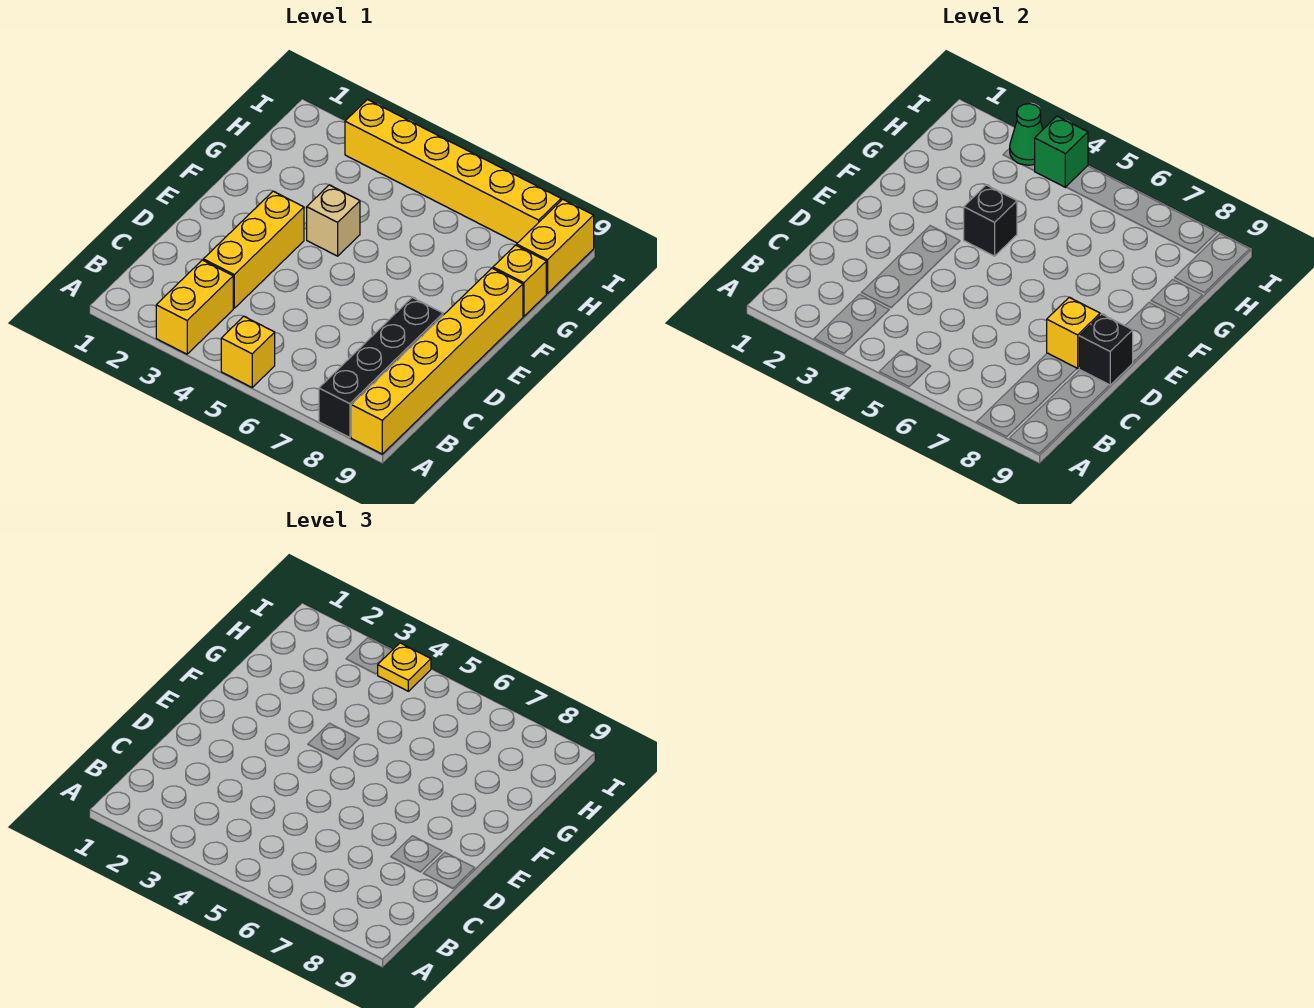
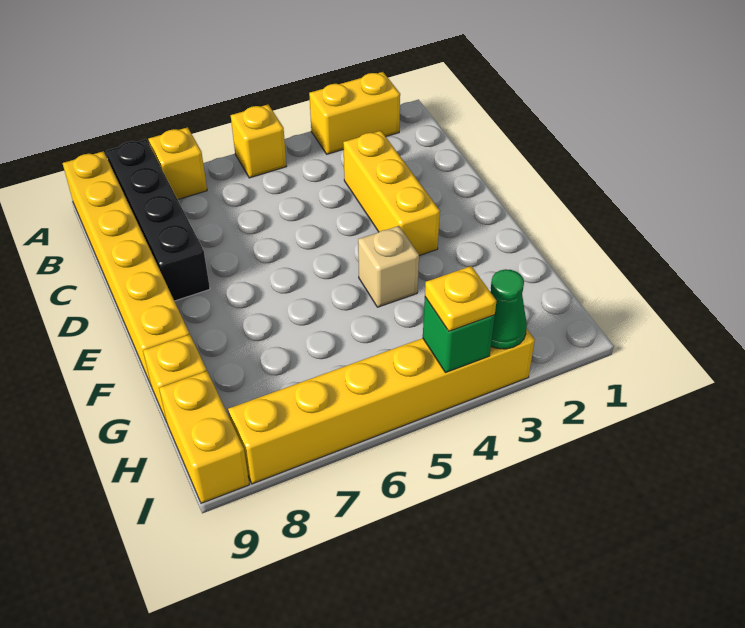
yellow brick A3:B3 level 1 -> yellow brick A2:A3 level 1
yellow brick D8 level 2 -> yellow brick A7 level 1
black brick D9 level 2 -> none
black brick F4 level 2 -> none

